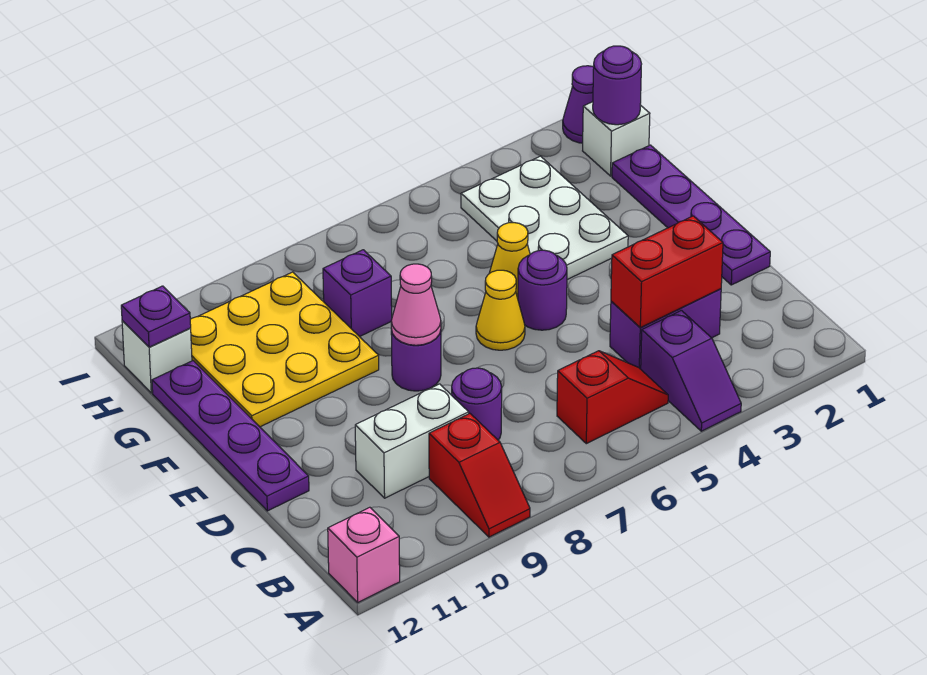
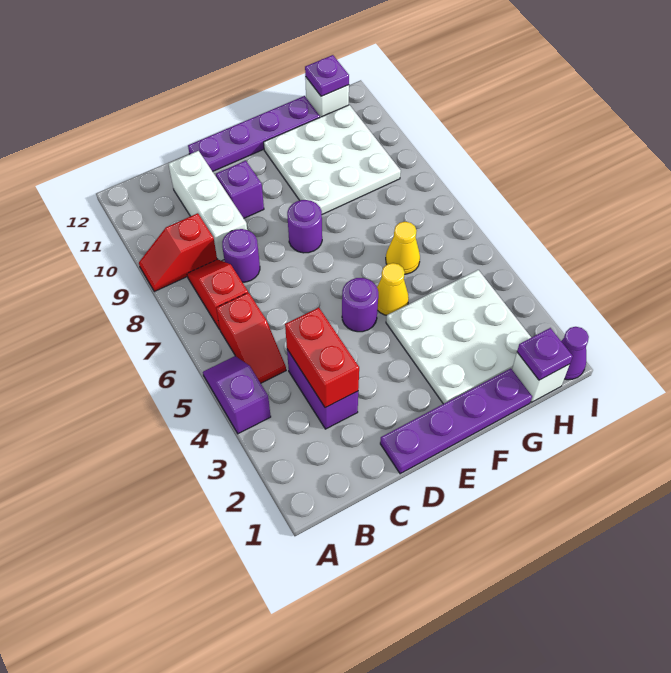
purple slope A4:B4 level 1 top B -> purple slope A4:A5 level 1 top 4
pink brick A12 level 1 -> none
none -> red slope B7:B8 level 1 top 7
white brick C9:C10 level 1 -> white brick C9:C11 level 1
yellow cone E6 level 1 -> yellow cone G6 level 1
pink cone E8 level 2 -> none
white plate F3:H4 level 1 -> white plate F2:H4 level 1
yellow plate F9:H11 level 1 -> white plate F9:H11 level 1
purple brick G8 level 1 -> purple brick D10 level 1
purple round brick H1 level 2 -> purple plate H1 level 2

